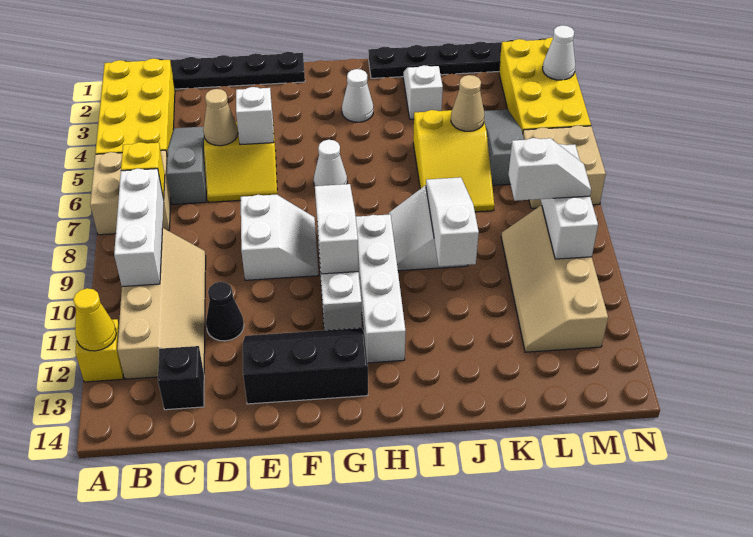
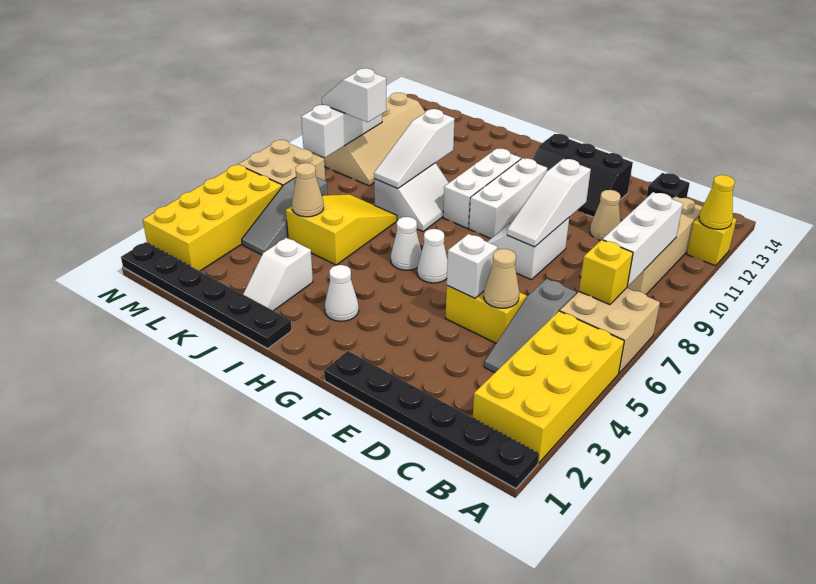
black cone D11 level 1 -> tan cone D11 level 1
white slope G8:G10 level 2 top 10 -> white slope E8:E10 level 2 top 10
white brick H9:H12 level 1 -> white brick H9:H11 level 1
white cone N3 level 2 -> white cone H6 level 1

